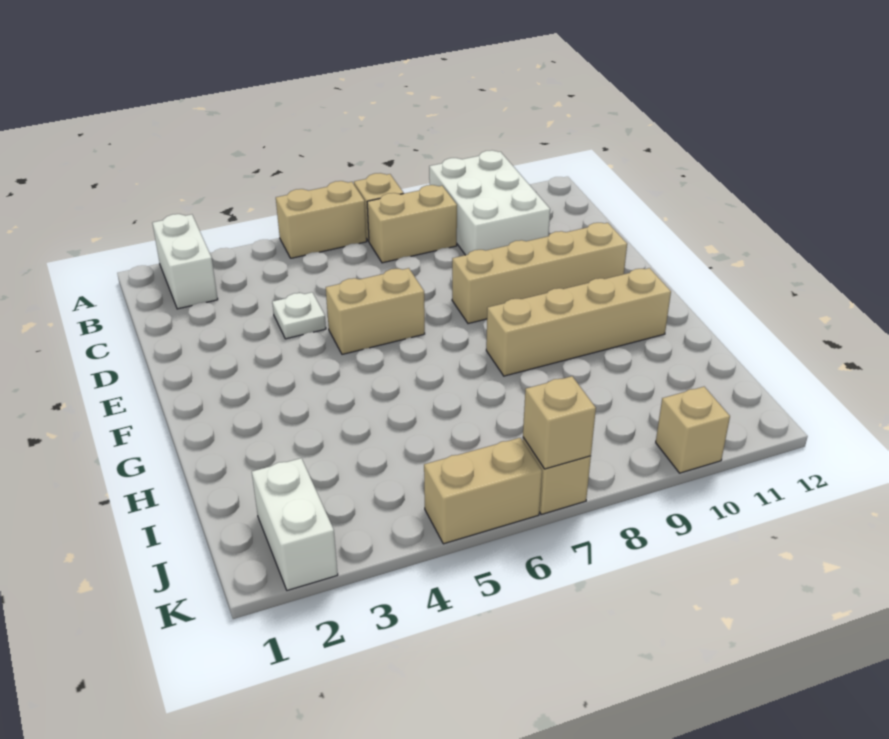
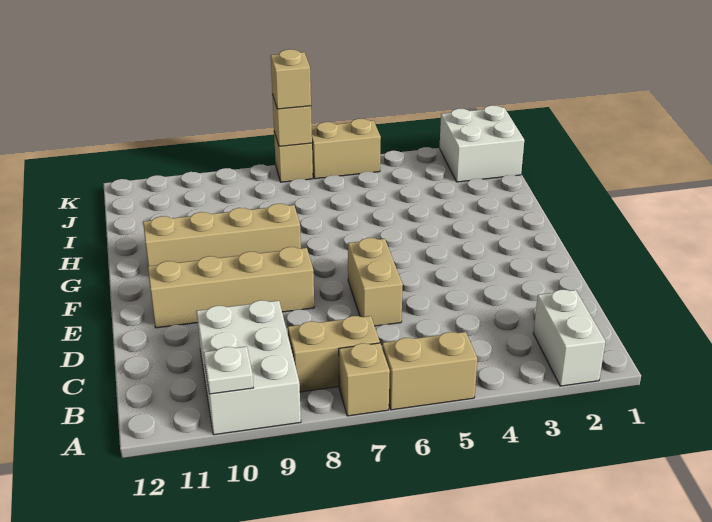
white plate D4 level 1 -> white plate A10 level 2
tan brick E5:E6 level 1 -> tan brick D6:E6 level 1
white brick J2:K2 level 1 -> white brick J1:K2 level 1
tan brick K10 level 1 -> tan brick K7 level 3

